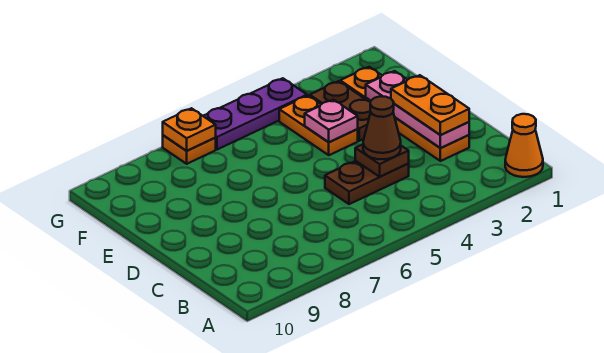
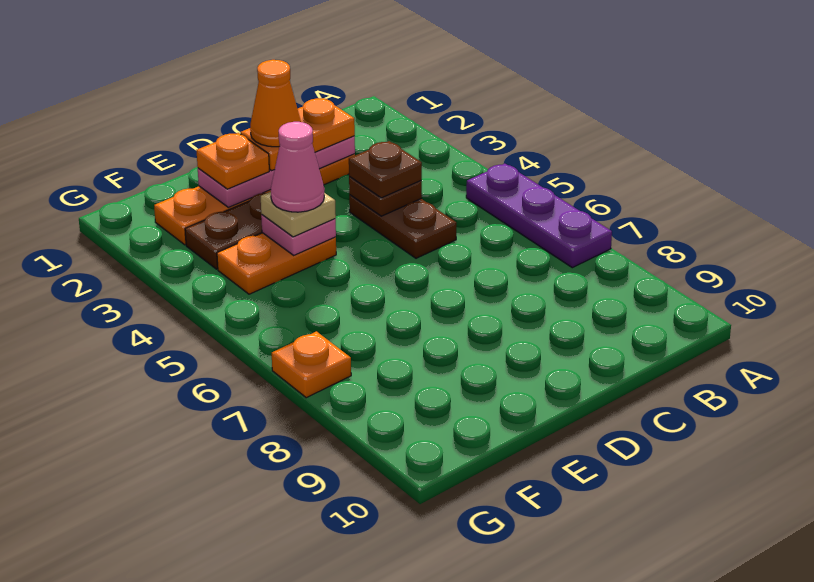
orange cone A1 level 1 -> orange cone D2 level 4
brown cone C4 level 3 -> brown plate C4 level 3
none -> tan plate E4 level 3
none -> pink cone E4 level 4
purple plate G4:G6 level 1 -> purple plate A5:A7 level 1
orange plate G7 level 2 -> orange plate E2 level 3

